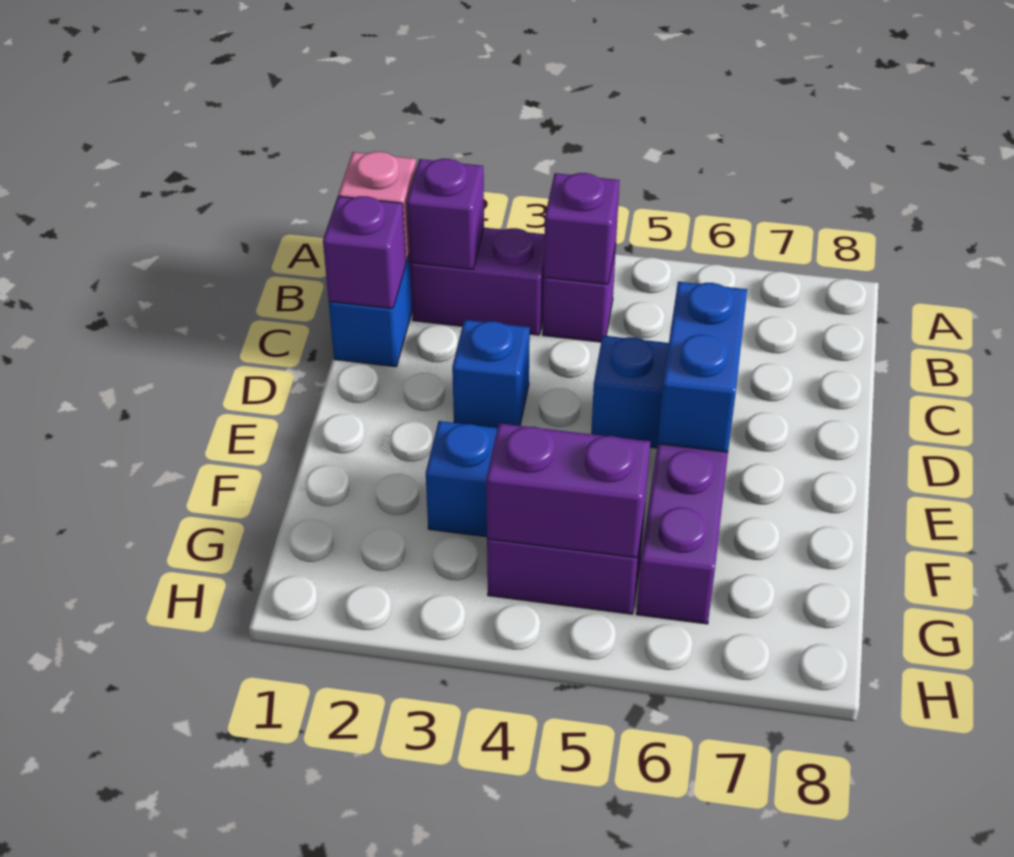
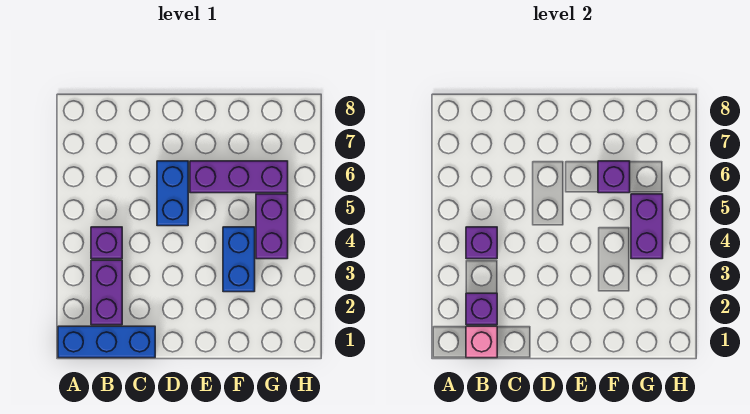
purple brick C1 level 2 -> purple brick F6 level 2
blue brick D3 level 1 -> none
blue brick D6:E6 level 2 -> none

